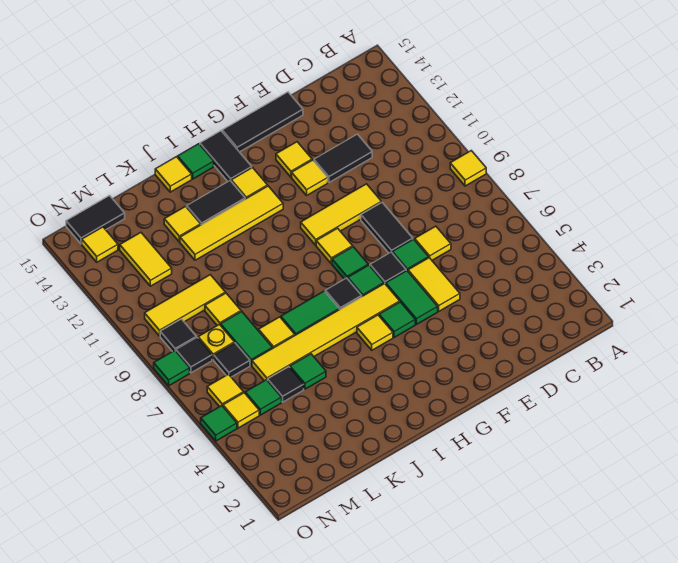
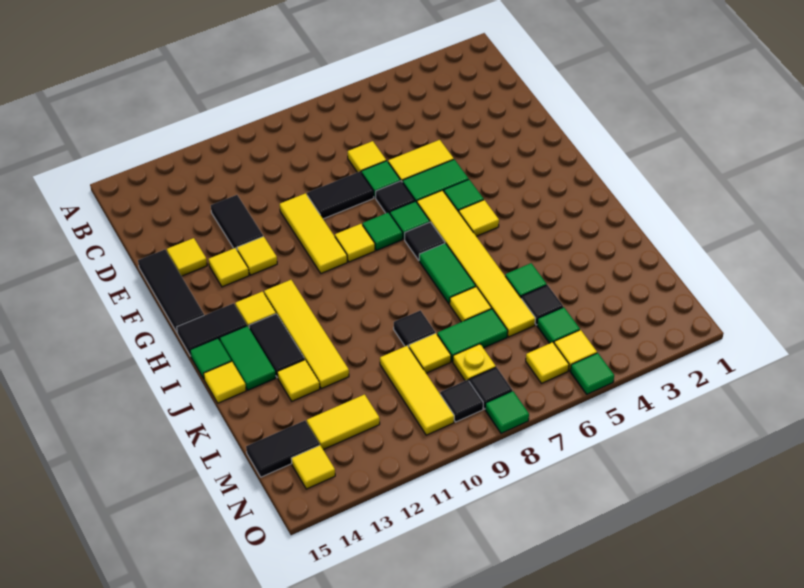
yellow tile A9 level 1 -> yellow tile E14 level 1
none -> green tile I14:J14 level 1
black tile M7 level 1 -> black tile K9 level 1
black tile M15:N15 level 1 -> black tile M14:M15 level 1

